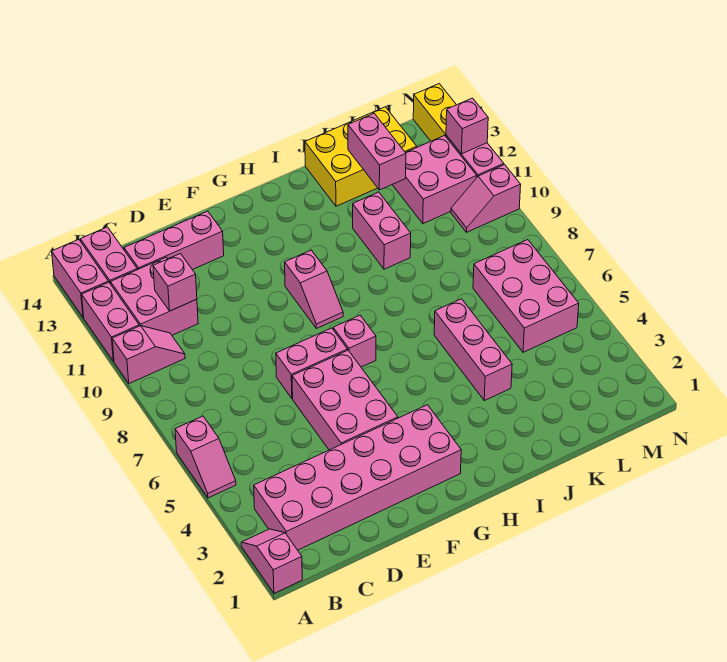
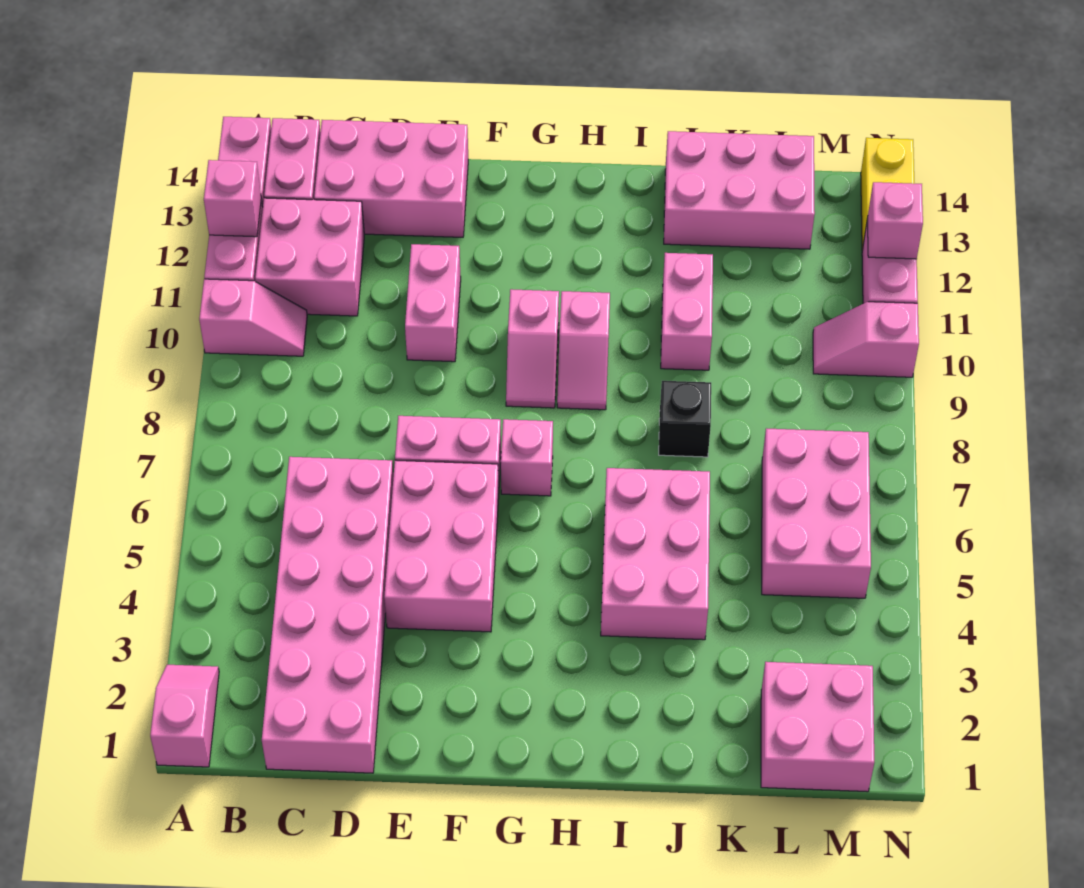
pink slope A5:A6 level 1 top 6 -> pink slope H9:H10 level 1 top 10
pink brick B2:G3 level 1 -> pink brick C1:D6 level 1
pink brick C11 level 2 -> pink brick A12 level 2
pink brick C13:E13 level 1 -> pink brick C13:E14 level 1
pink brick J4:J6 level 1 -> pink brick I4:J6 level 1
none -> black brick J8 level 1
yellow brick J13:L14 level 1 -> pink brick J13:L14 level 1
pink brick K12:K13 level 2 -> pink brick E10:E11 level 1
pink brick L11:M12 level 1 -> pink brick L1:M2 level 1

